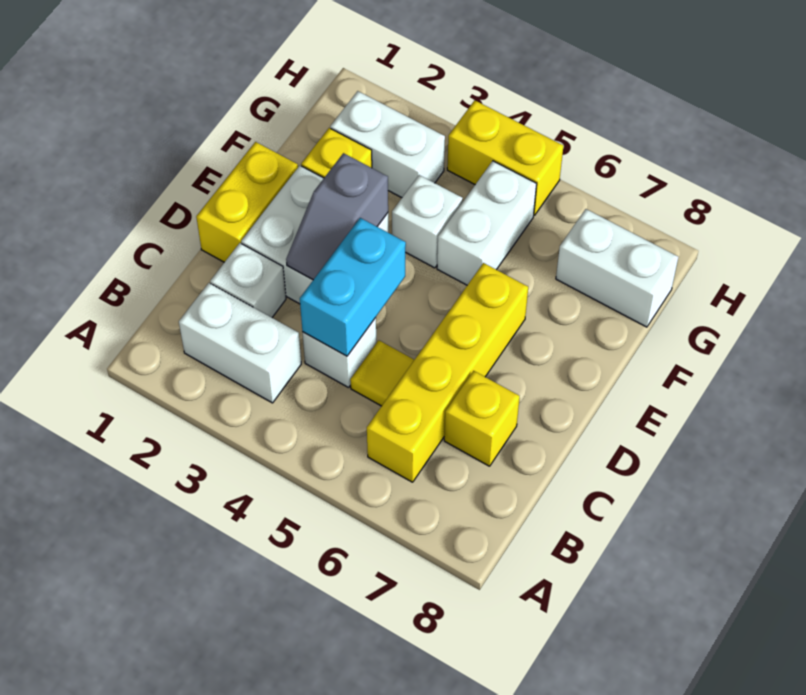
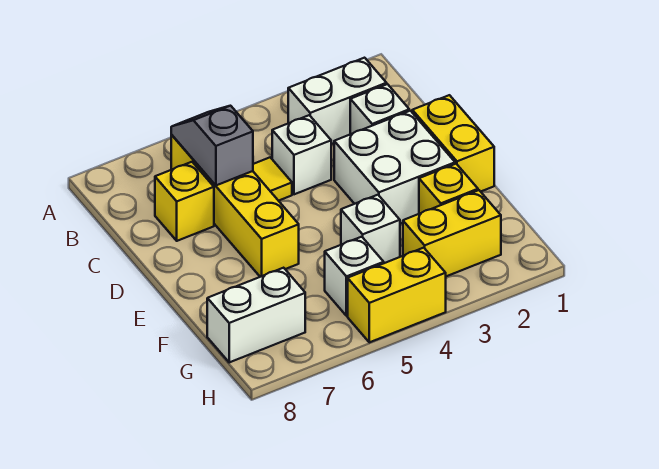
cyan brick C4:D4 level 2 -> none
grey slope D3:E3 level 2 top E -> grey slope B6:C6 level 2 top C
white brick F5:G5 level 1 -> white brick G5 level 1
white brick G2:G3 level 1 -> yellow brick G2:G3 level 1

